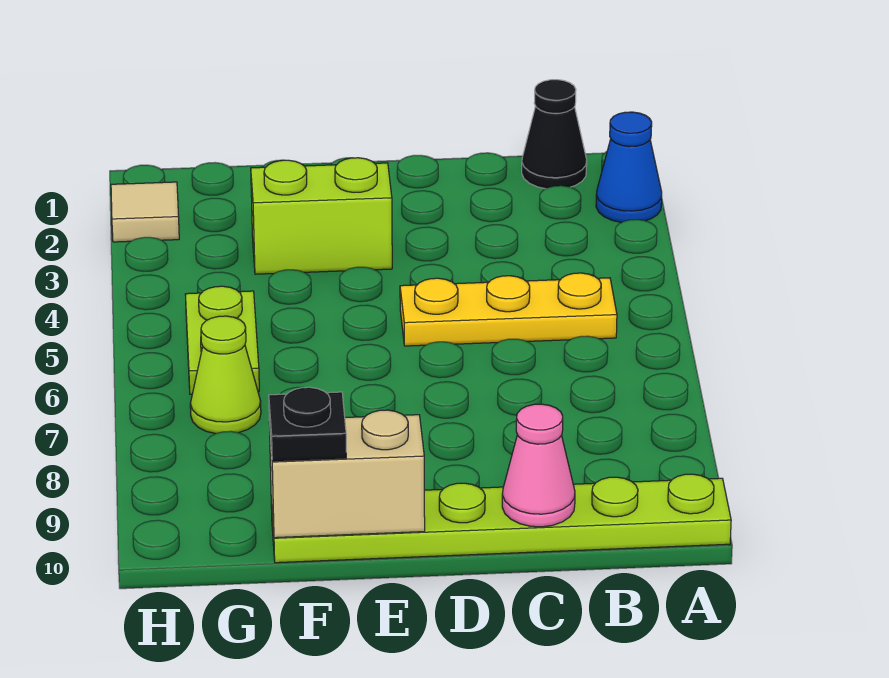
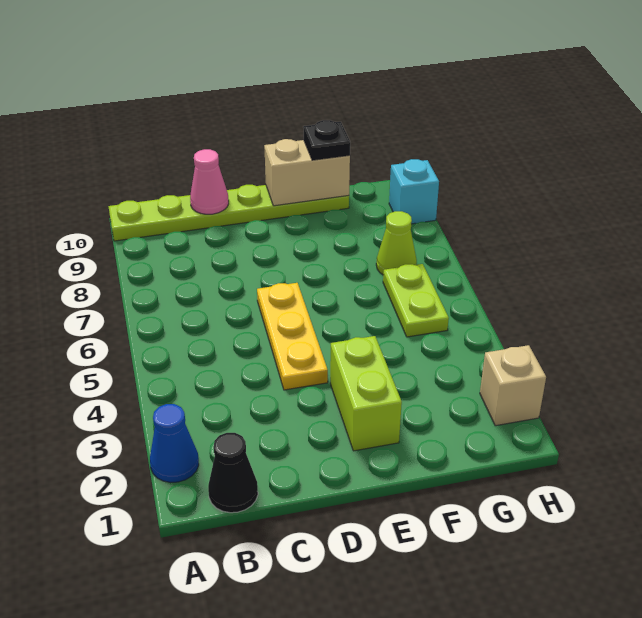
yellow plate B5:D5 level 1 -> yellow plate D4:D6 level 1
lime brick E3:F3 level 1 -> lime brick E2:E3 level 1
tan tile H2 level 1 -> tan brick H2 level 1
none -> cyan brick H9 level 1

